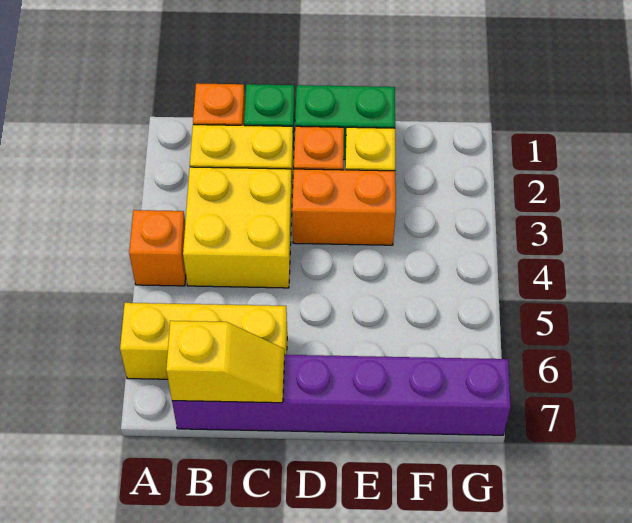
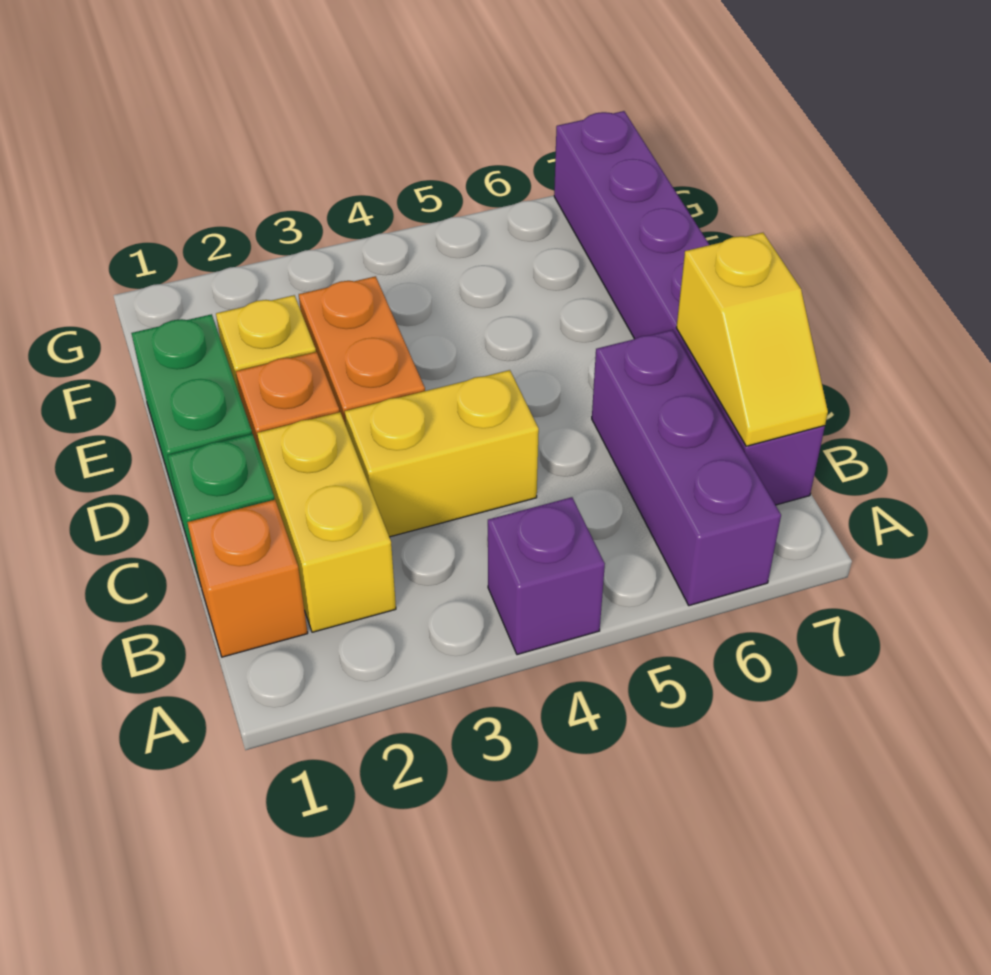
orange brick A4 level 1 -> purple brick A4 level 1
yellow brick A6:C6 level 1 -> purple brick A6:C6 level 1
yellow brick B3:C4 level 1 -> yellow brick C3:C4 level 1
yellow slope B7:C7 level 2 top B -> yellow slope B7:C7 level 2 top C

